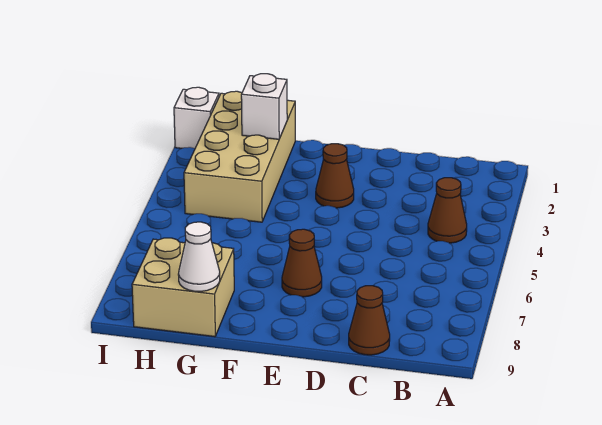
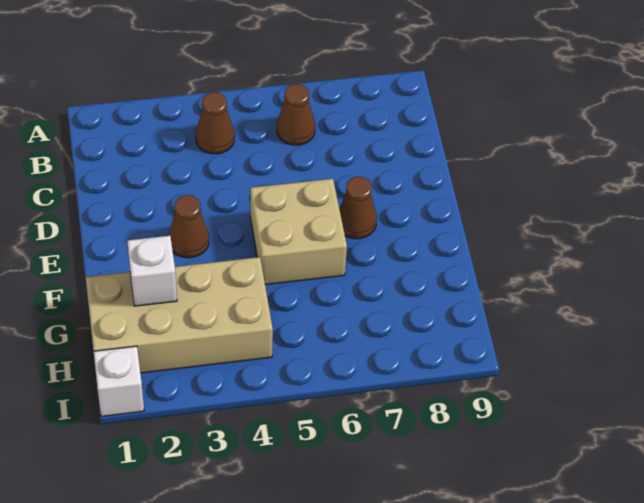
brown cone C9 level 1 -> brown cone B6 level 1
tan brick G8:H9 level 1 -> tan brick E5:F6 level 1
white cone G9 level 2 -> none

